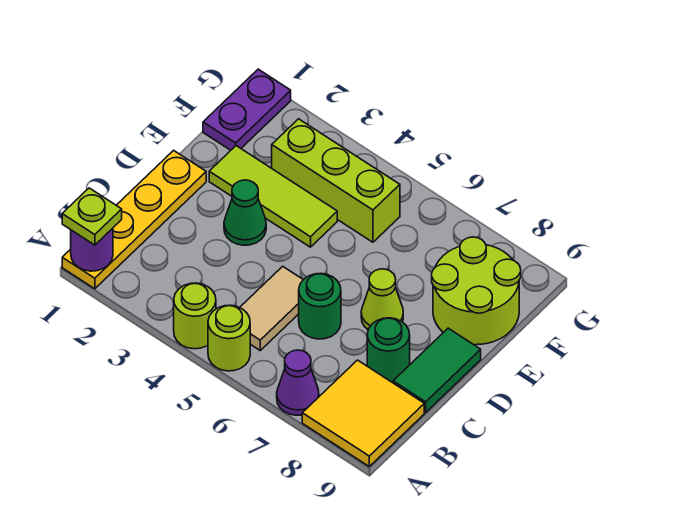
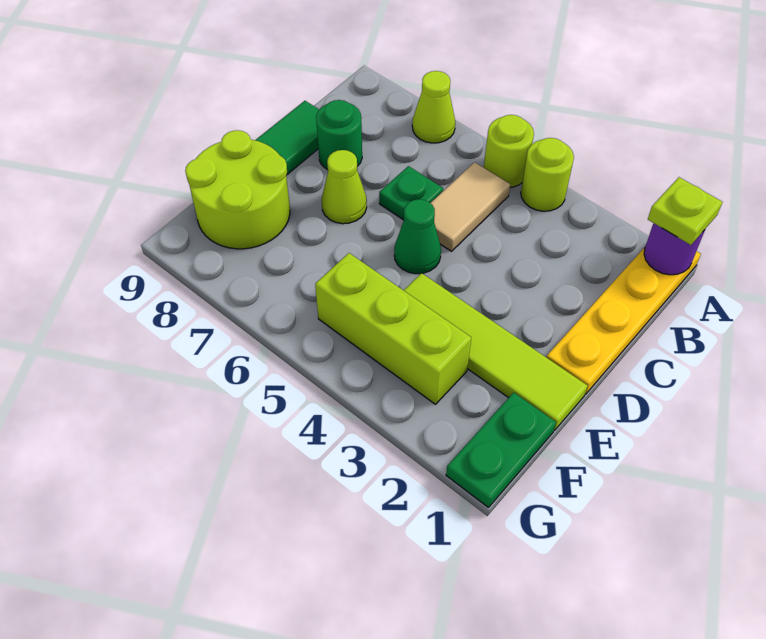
purple cone A7 level 1 -> lime cone A7 level 1
yellow tile A8:B9 level 1 -> none
green round brick C6 level 1 -> green plate C6 level 1
green cone D3 level 1 -> green cone D5 level 1
lime tile E2:E4 level 1 -> lime tile E1:E4 level 1
purple plate F1:G1 level 1 -> green plate F1:G1 level 1

